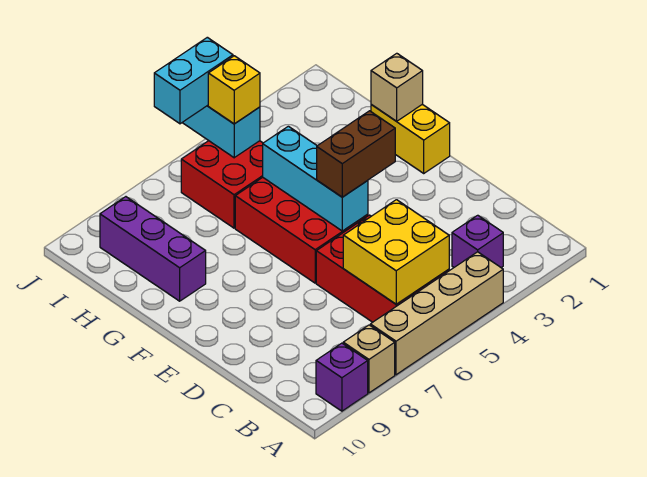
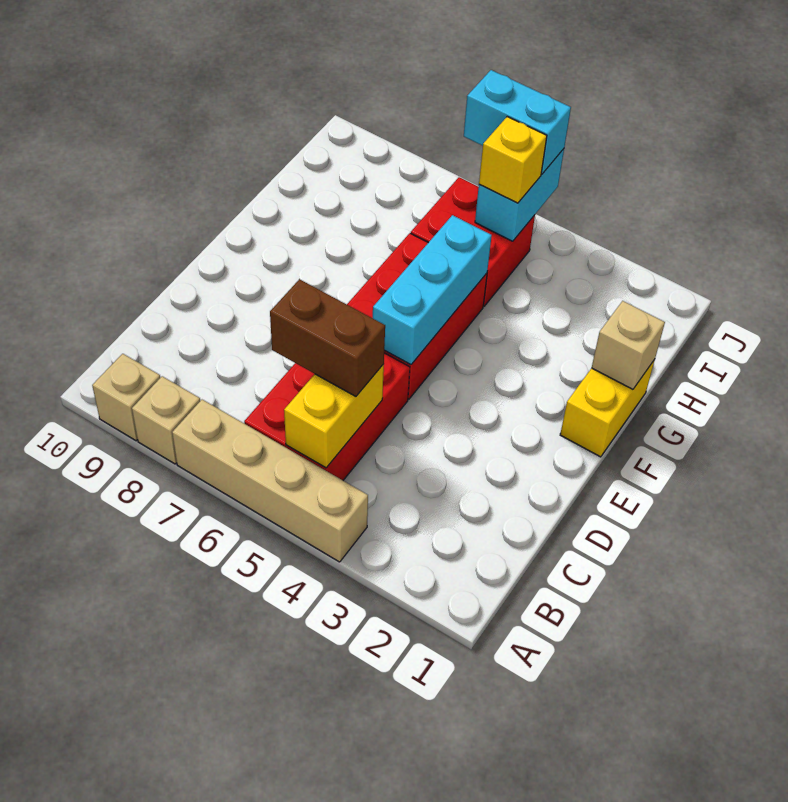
purple brick A9 level 1 -> tan brick A9 level 1
purple brick B3 level 1 -> none
yellow brick B5:C6 level 2 -> yellow brick B5:C5 level 2
brown brick E4:E5 level 3 -> brown brick C5:C6 level 3
purple brick G9:I9 level 1 -> none

